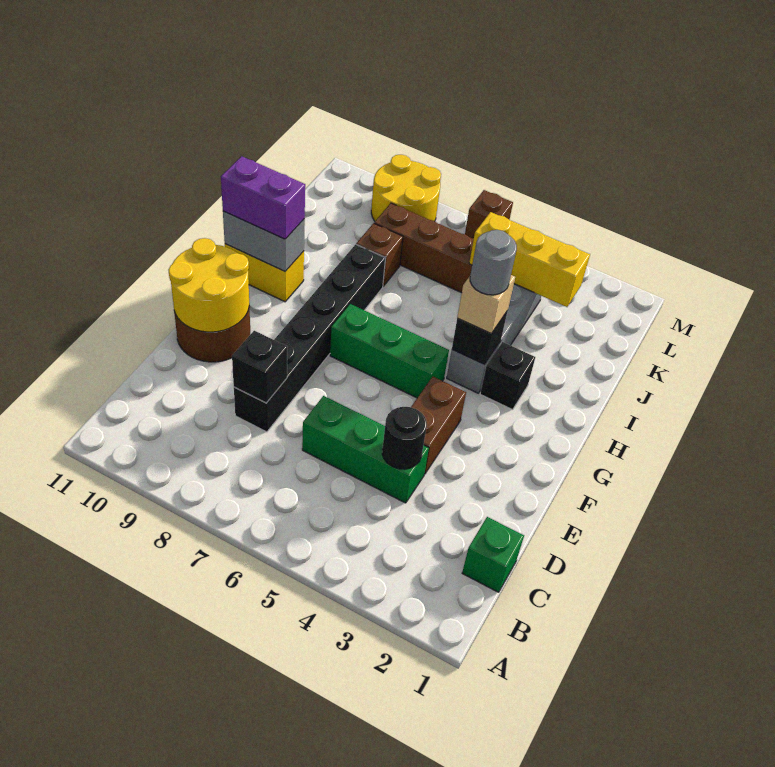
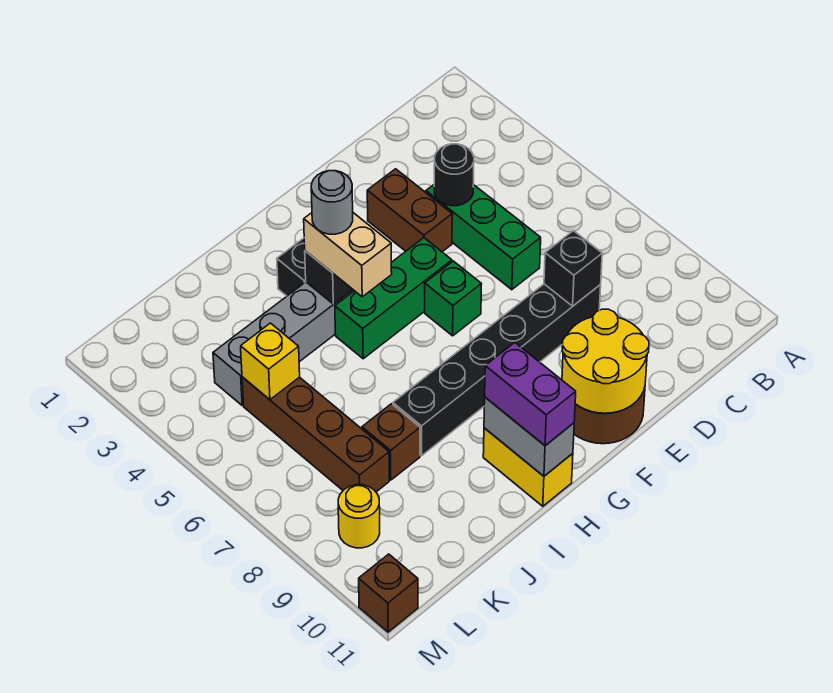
green brick C1 level 1 -> green brick F6 level 1
brown brick E4:F4 level 1 -> brown brick E3:E4 level 1
green brick G5:G7 level 1 -> green brick F5:H5 level 1
tan brick H4 level 3 -> tan brick H4:H5 level 3
yellow brick K3:K5 level 2 -> yellow brick K5 level 2
yellow round brick L8:M9 level 1 -> yellow round brick L9 level 1
brown brick M6 level 1 -> brown brick M11 level 1

